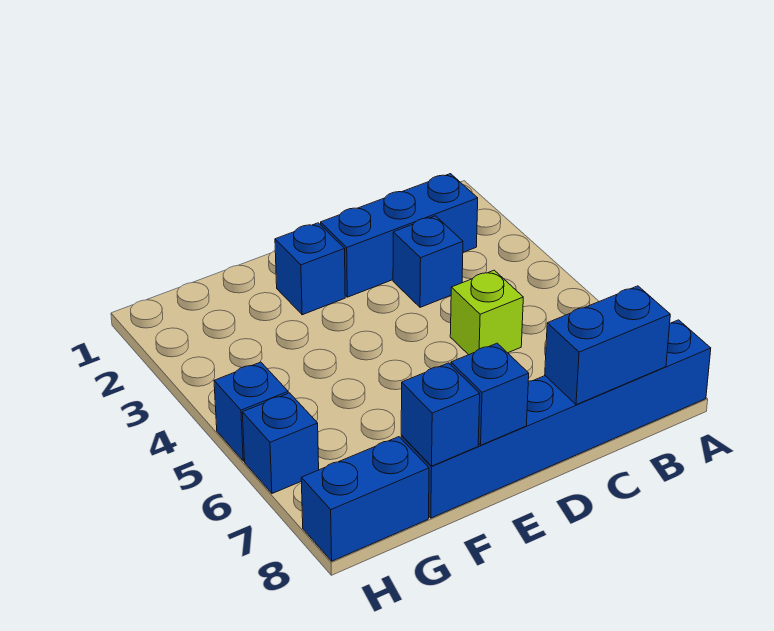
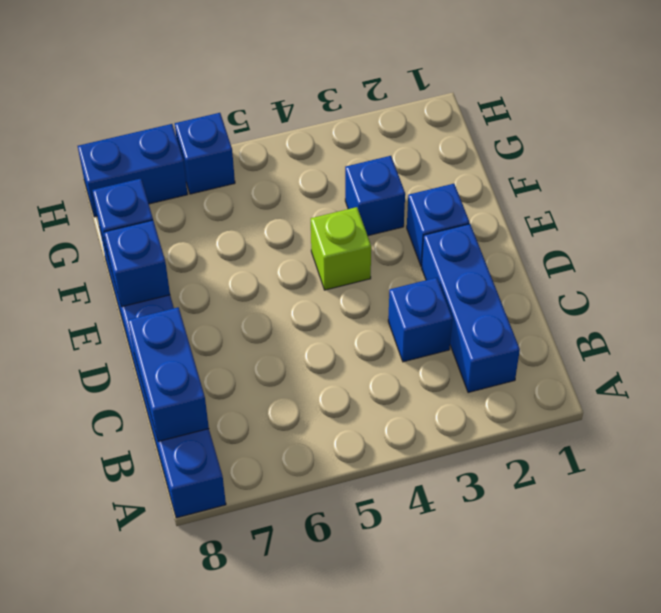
lime brick C5 level 1 -> lime brick E4 level 1
blue brick G8:H8 level 1 -> blue brick H7:H8 level 1
blue brick H5 level 1 -> blue brick F3 level 1

